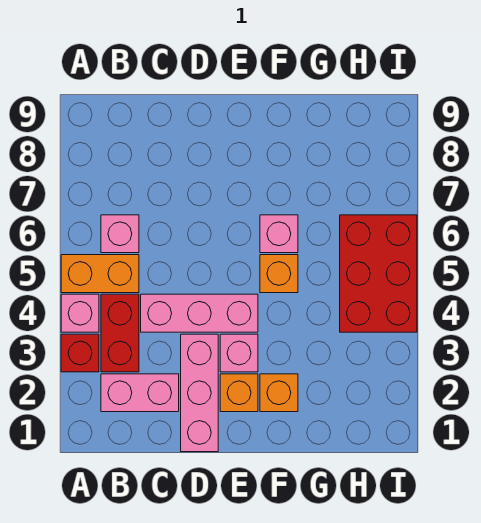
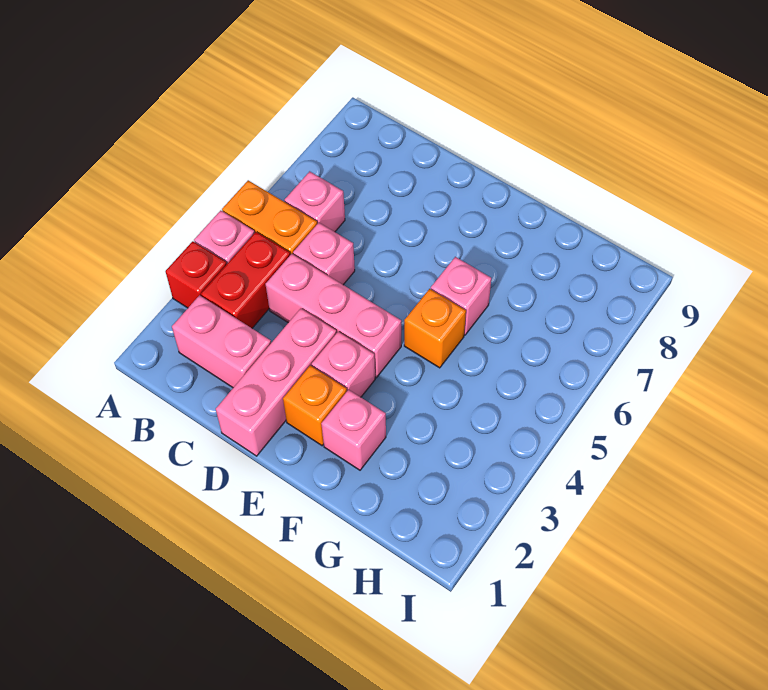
none -> pink brick C5 level 1
orange brick F2 level 1 -> pink brick F2 level 1
red brick H4:I6 level 1 -> none

